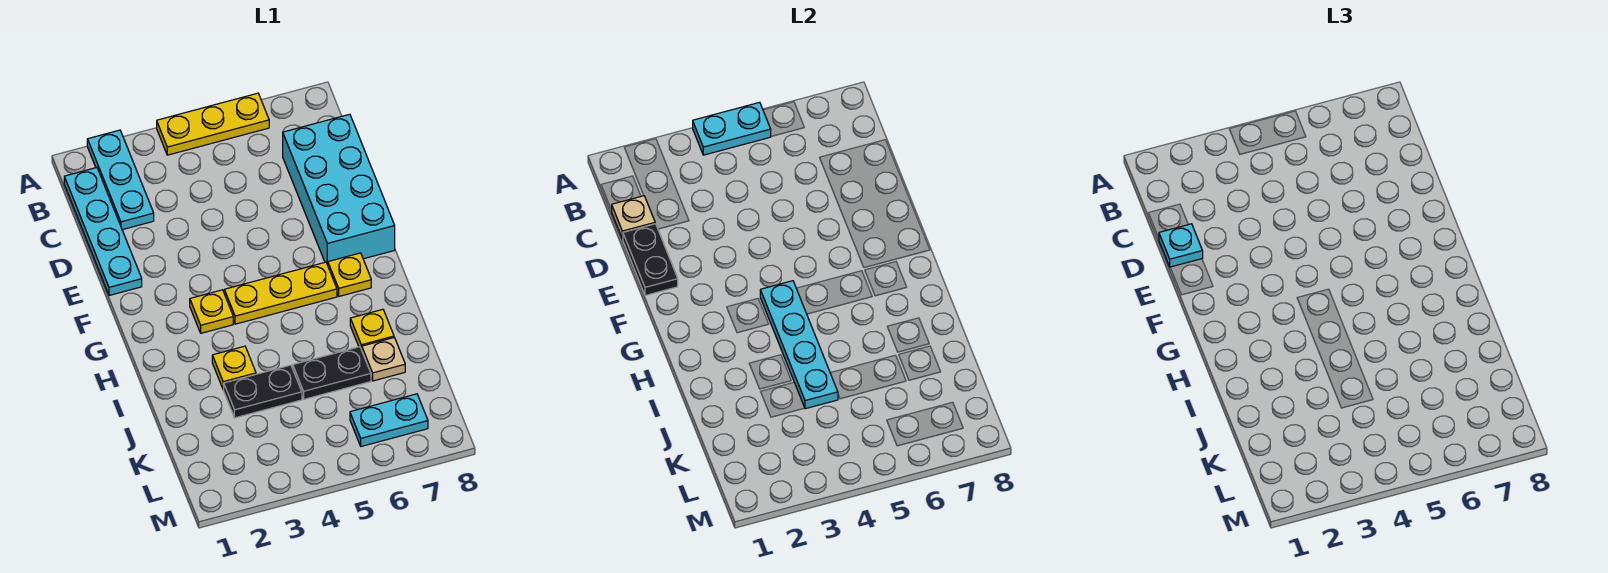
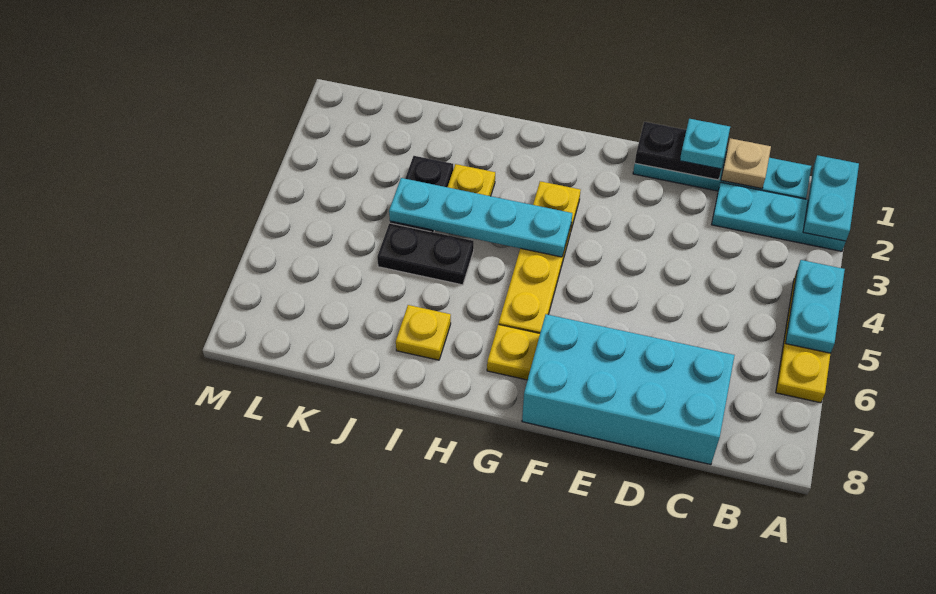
black plate J5:J6 level 1 -> black plate I5:J5 level 1
tan plate J7 level 1 -> none
cyan plate L6:L7 level 1 -> cyan plate A1:A2 level 2

